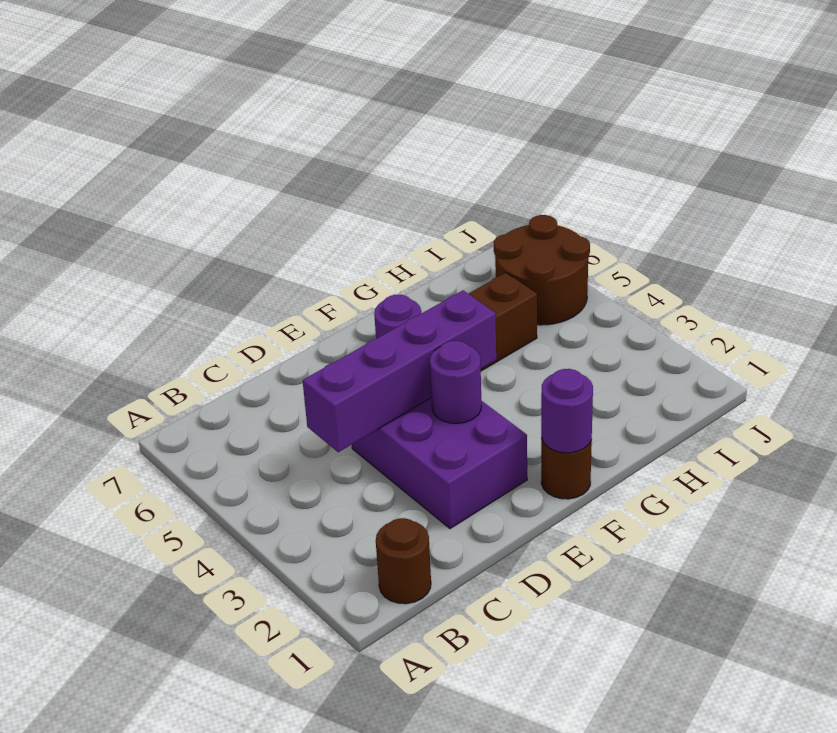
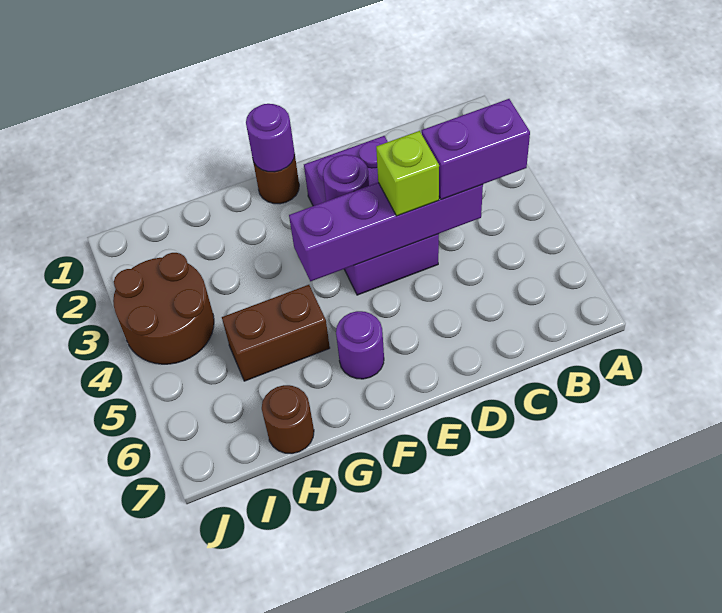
brown round brick B1 level 1 -> brown round brick H7 level 1
none -> purple brick B4:C4 level 3
none -> lime brick D4 level 3
brown round brick I5:J6 level 1 -> brown round brick I3:J4 level 1

